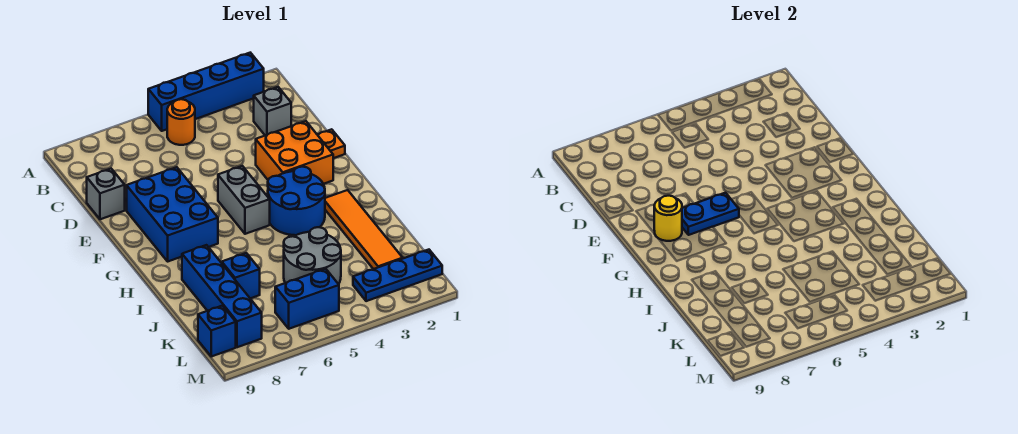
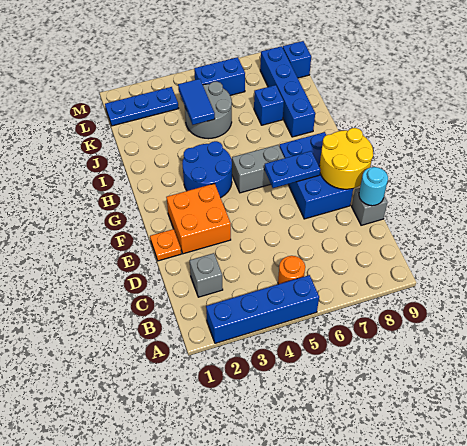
none -> cyan round brick D9 level 2
grey brick F5:G5 level 1 -> grey brick G5:G6 level 1
yellow round brick F8 level 2 -> yellow round brick E8:F9 level 2
orange tile H2:K2 level 1 -> none
none -> blue tile J4:K4 level 2

